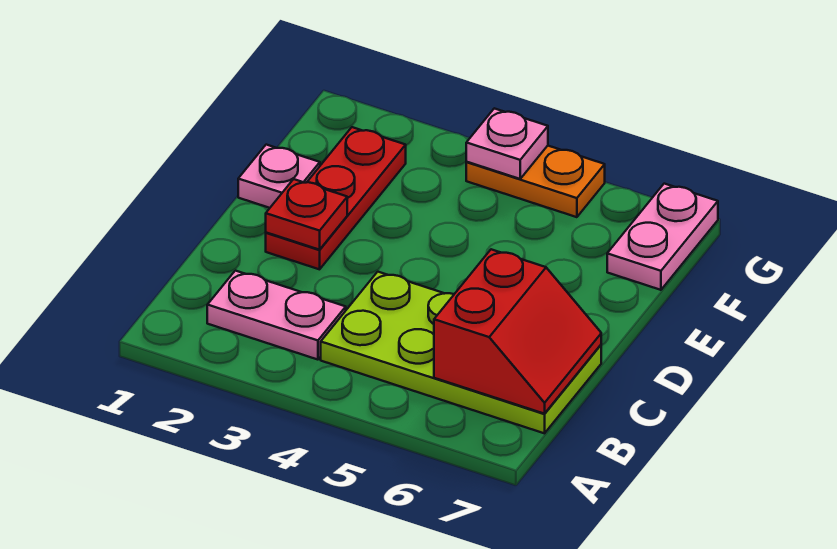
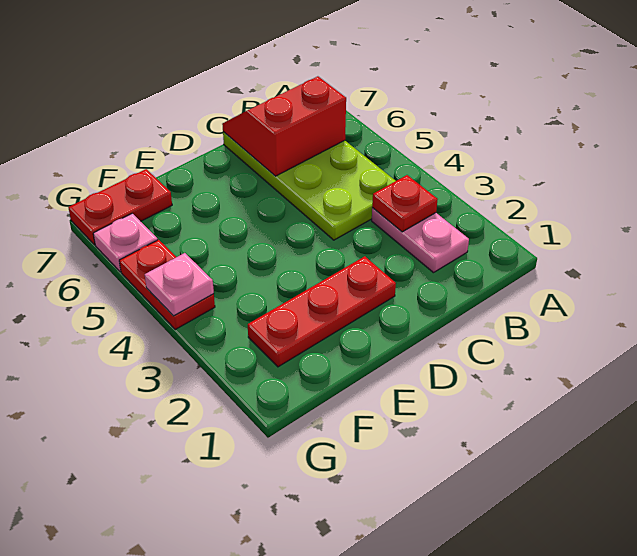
red plate D2 level 2 -> red plate B3 level 2
pink plate E1 level 1 -> pink plate G6 level 1
pink plate F7:G7 level 1 -> red plate F7:G7 level 1
orange plate G4:G5 level 1 -> red plate G4:G5 level 1

